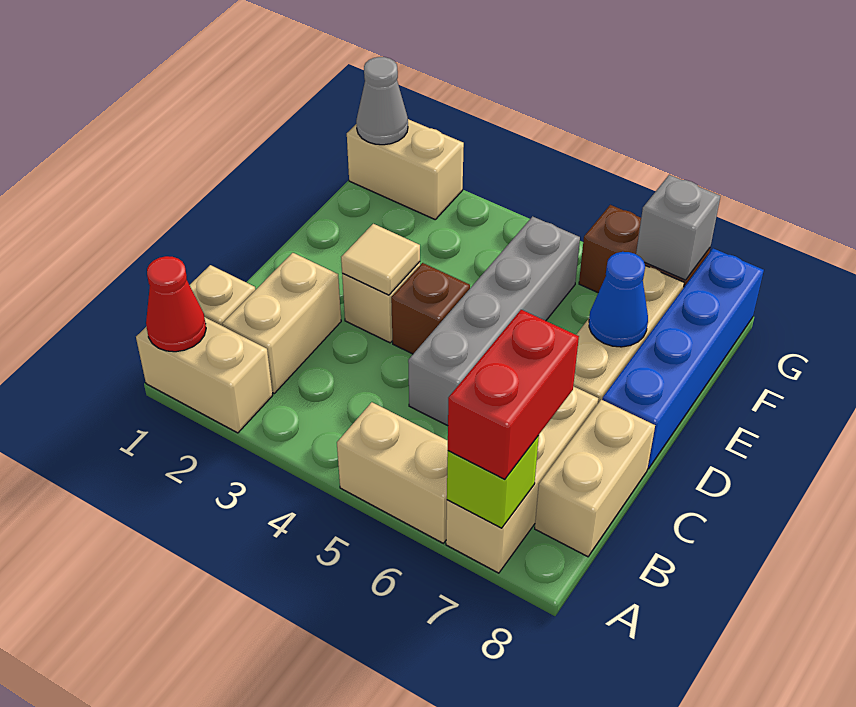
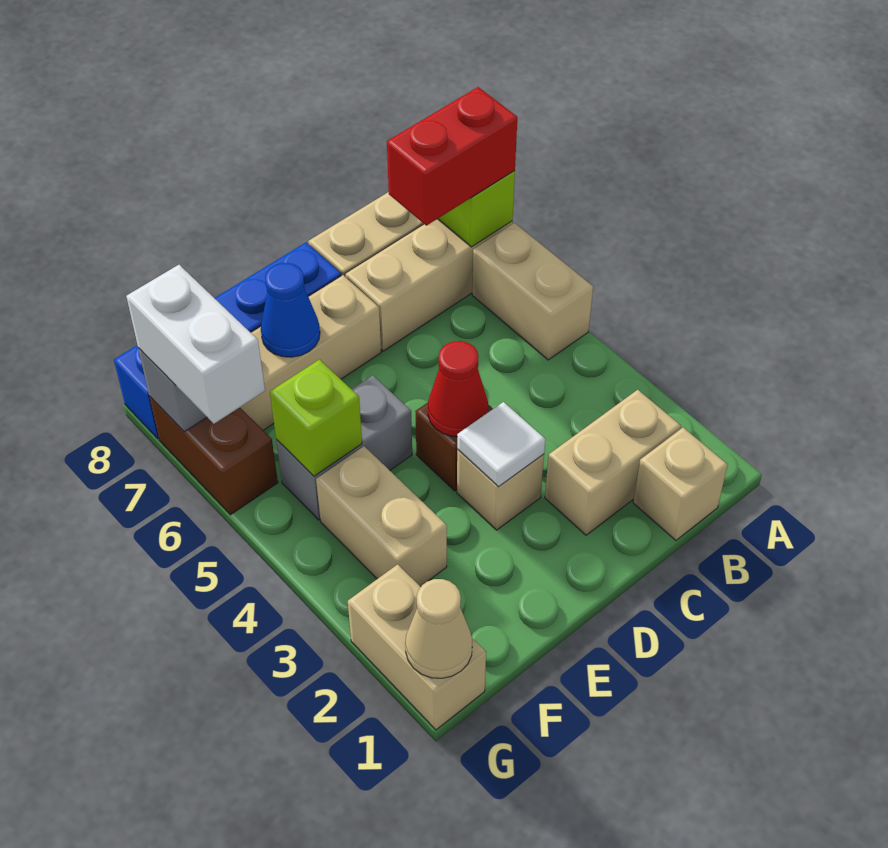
tan brick A1:A2 level 1 -> tan brick F3:F4 level 1
red cone A1 level 2 -> red cone D4 level 2
grey brick C5:F5 level 1 -> grey brick E5:F5 level 1
tan tile D3 level 2 -> white tile D3 level 2
none -> lime brick F5 level 2
grey cone G1 level 2 -> tan cone G1 level 2
none -> white brick G6:G7 level 3

